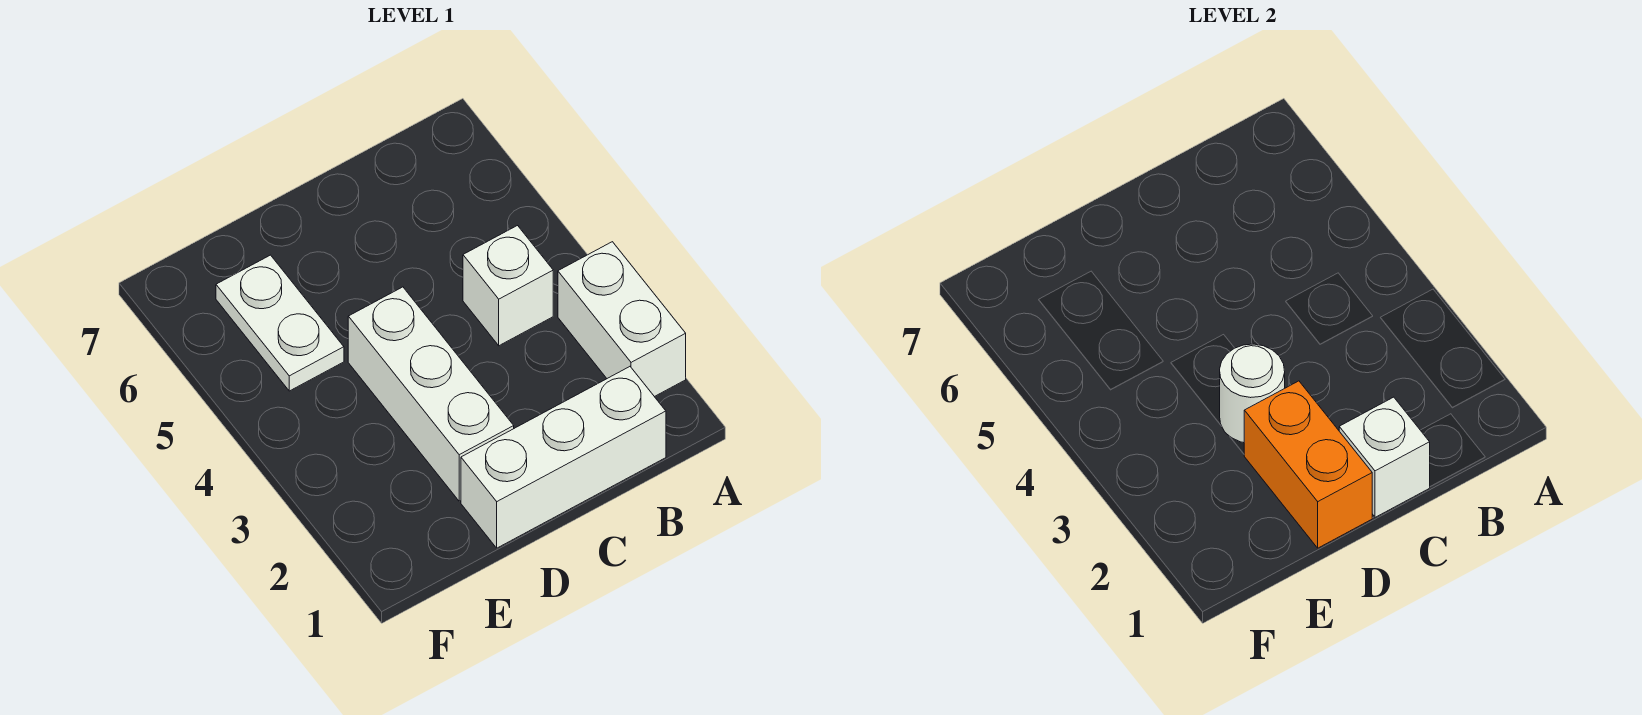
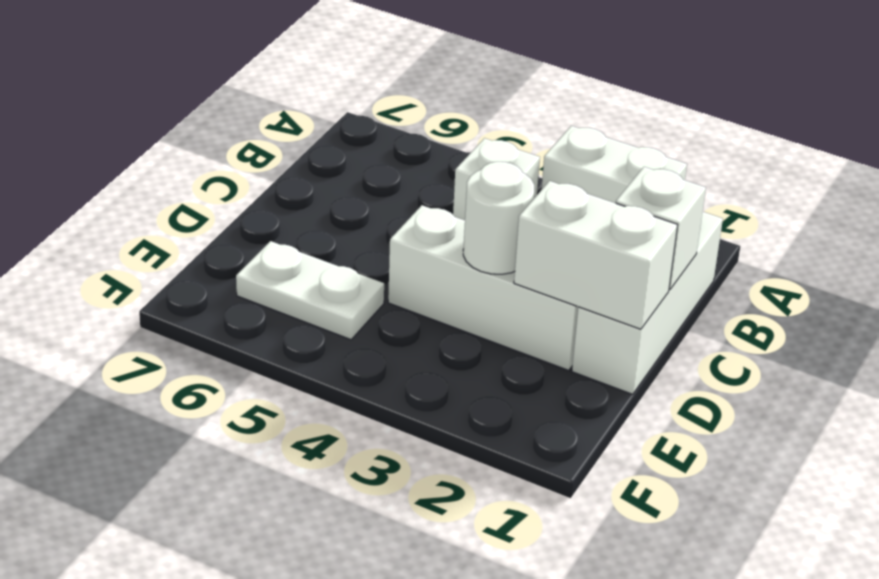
orange brick D1:D2 level 2 -> white brick D1:D2 level 2

